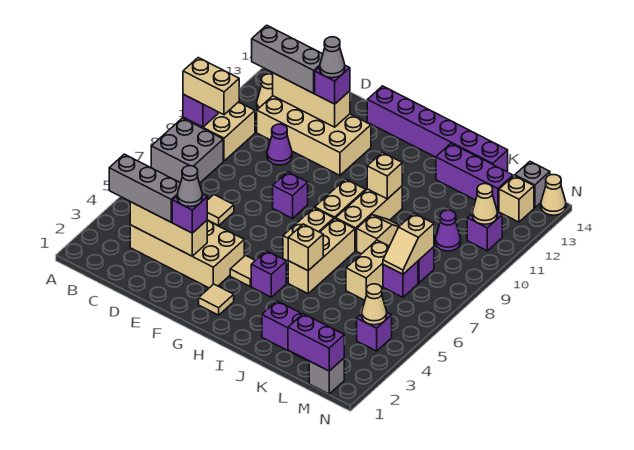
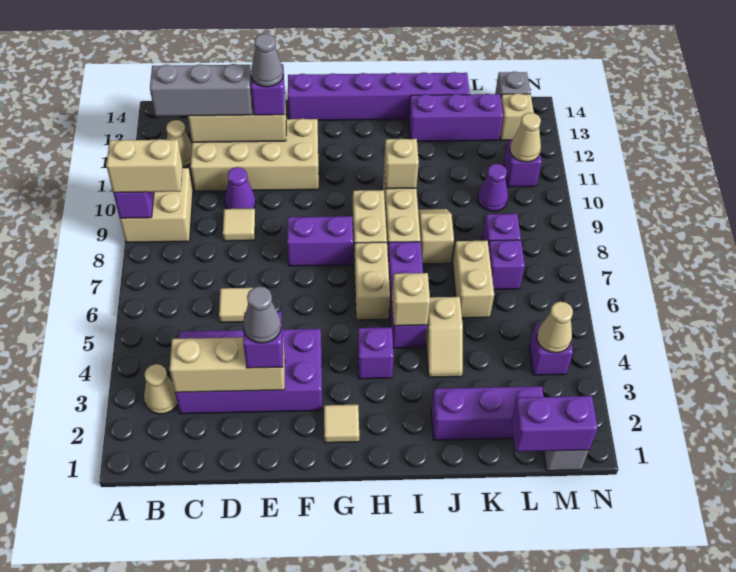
grey brick A7:B8 level 1 -> none
grey brick B3:D3 level 3 -> none
tan brick C3:F4 level 1 -> purple brick C3:F4 level 1
purple brick F8 level 1 -> purple brick F8:G8 level 1
tan tile G4 level 1 -> tan tile D9 level 1
tan brick I5:I7 level 1 -> purple brick I5:I7 level 1
tan slope L7:L8 level 2 top 8 -> tan slope J4:J5 level 1 top 5
tan cone N14 level 1 -> tan cone B3 level 1

